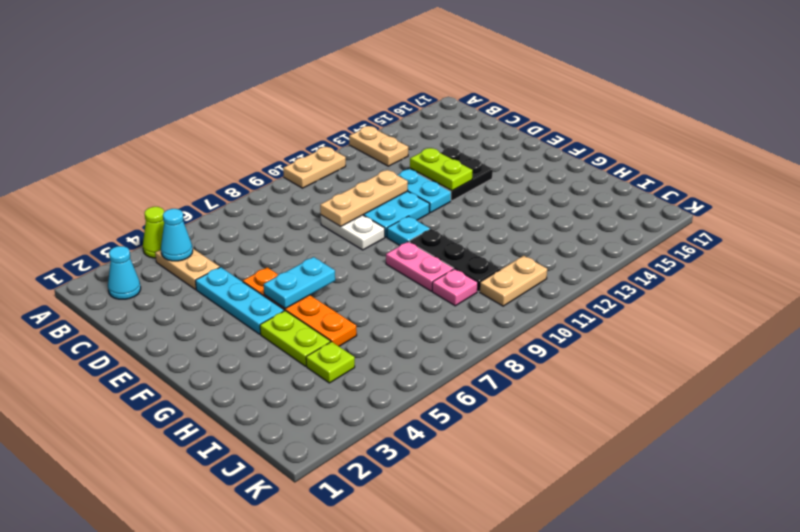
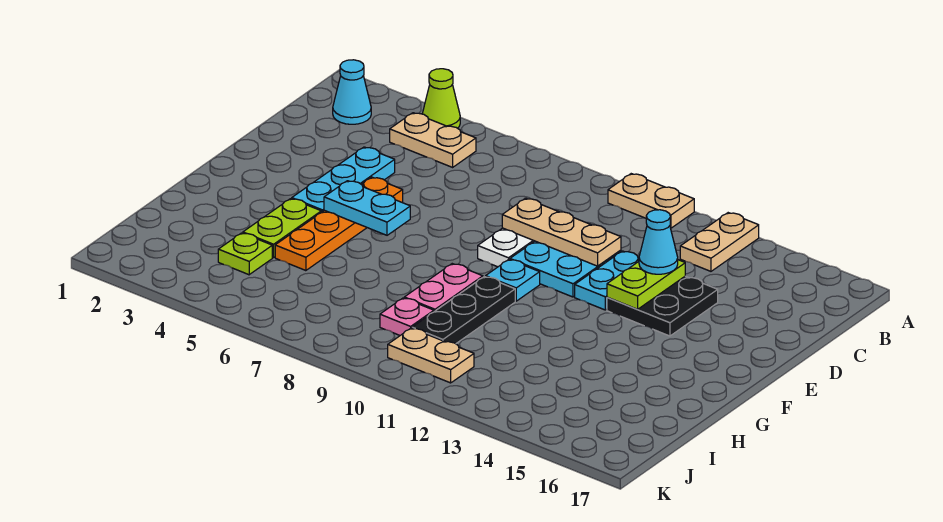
tan plate B4:C4 level 1 -> tan plate B4:B5 level 1
cyan cone B4 level 2 -> cyan cone D13 level 3

